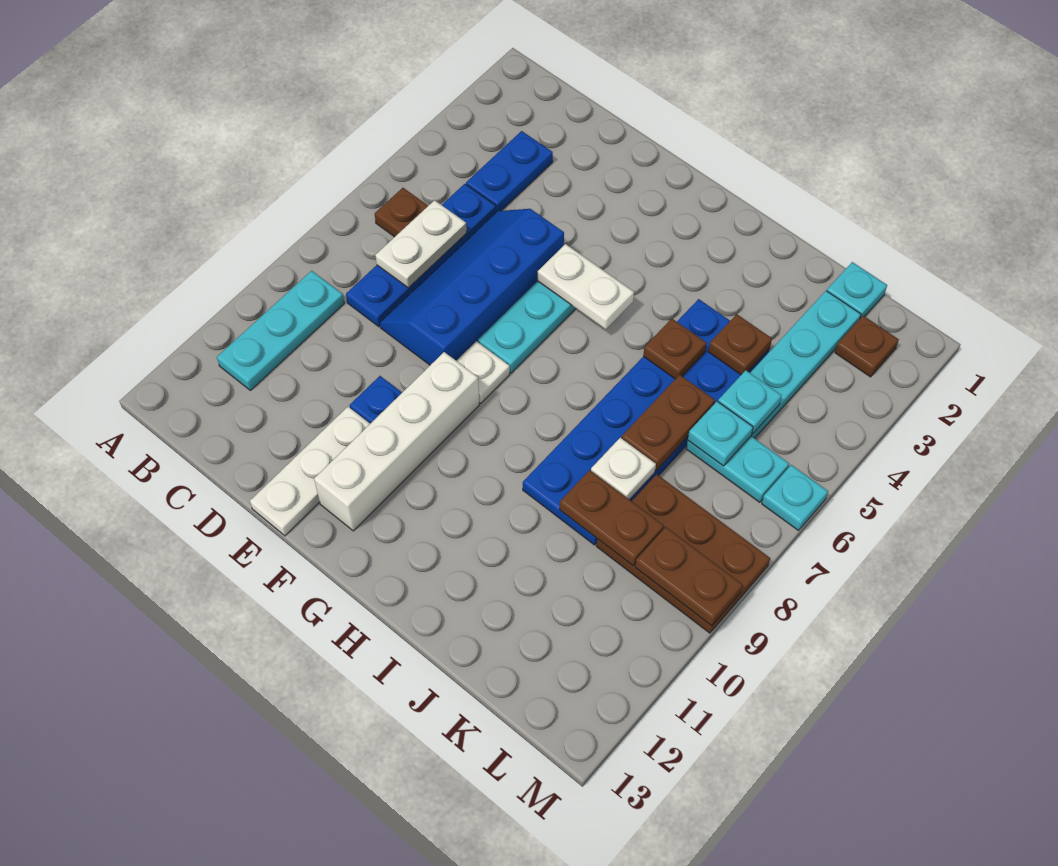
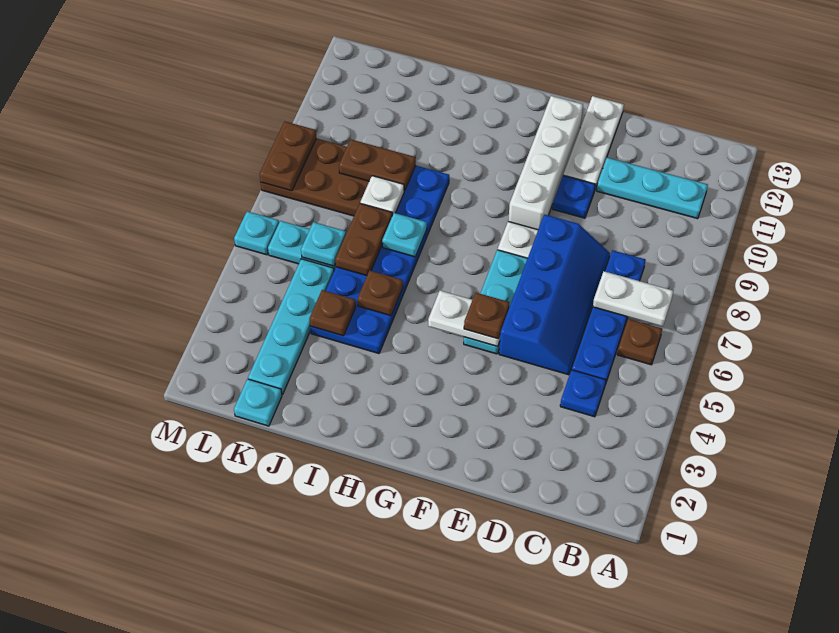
cyan plate B9:B11 level 1 -> cyan plate B11:D11 level 1
blue plate C3:C4 level 1 -> blue plate C4 level 1
white plate C6:C7 level 2 -> white plate B7:C7 level 2
cyan plate K5 level 2 -> cyan plate I7 level 2
brown plate L2 level 1 -> brown plate F5 level 3
brown plate L9:M9 level 2 -> brown plate M8:M9 level 2

